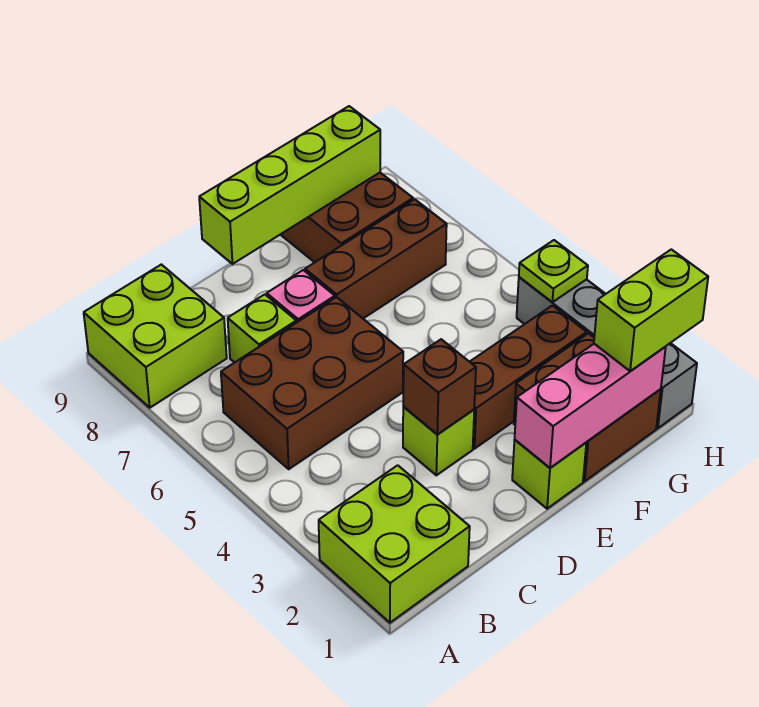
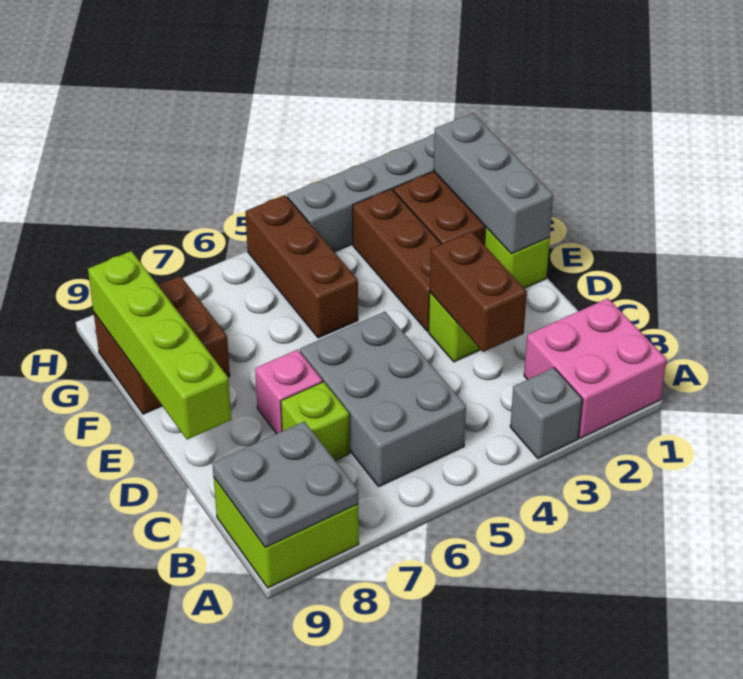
lime brick A1:B2 level 1 -> pink brick A1:B2 level 1
none -> grey brick A3 level 1
none -> grey plate A8:B9 level 2
brown brick B5:D6 level 1 -> grey brick B5:D6 level 1
brown brick D3 level 2 -> brown brick C3:D3 level 2
pink brick E1:G1 level 2 -> grey brick E1:G1 level 2
brown brick E7:G7 level 1 -> brown brick F5:H5 level 1
lime brick G1:H1 level 3 -> none
lime plate H4 level 2 -> none

